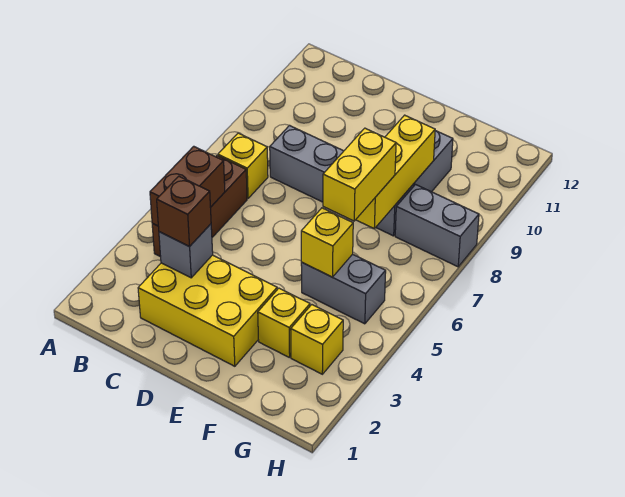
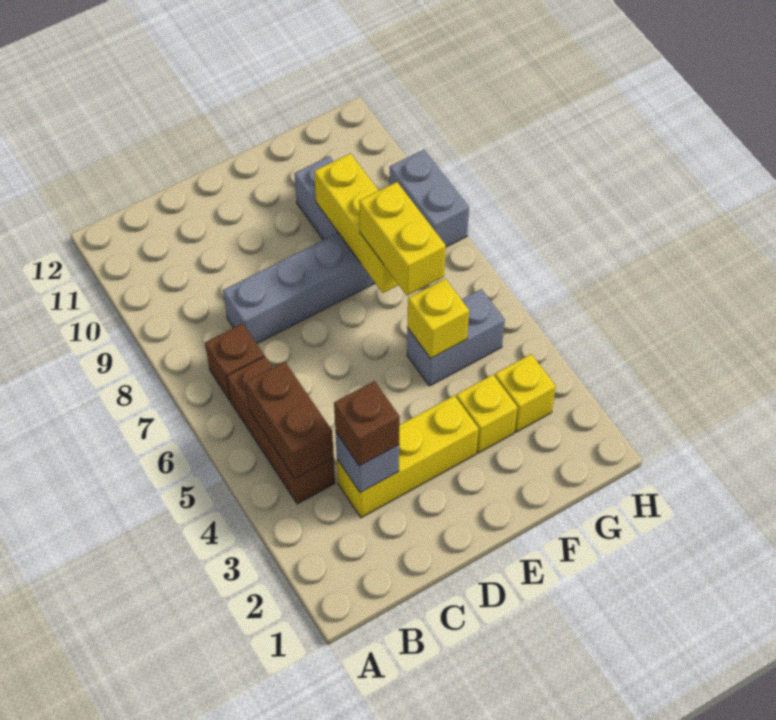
yellow brick B7 level 1 -> brown brick B7 level 1
yellow brick C2:E3 level 1 -> yellow brick C3:E3 level 1
grey brick G8:H8 level 1 -> grey brick H8:H9 level 1

